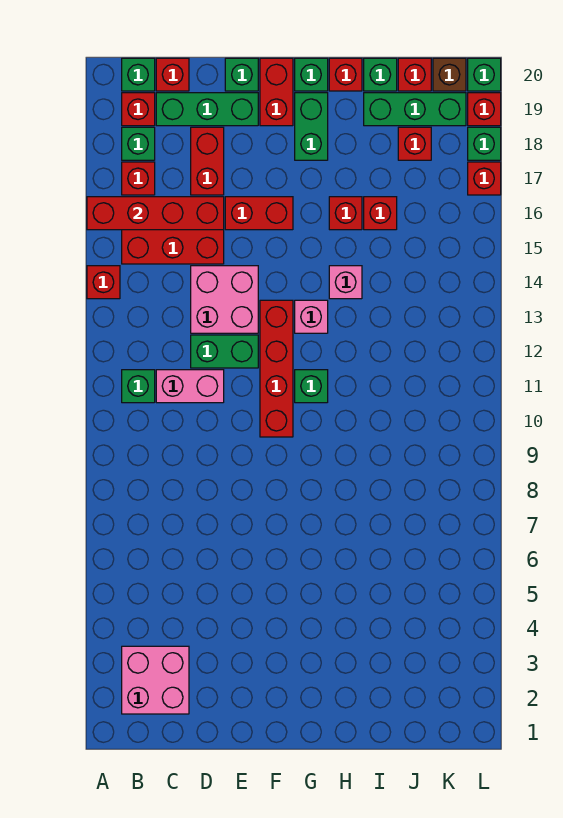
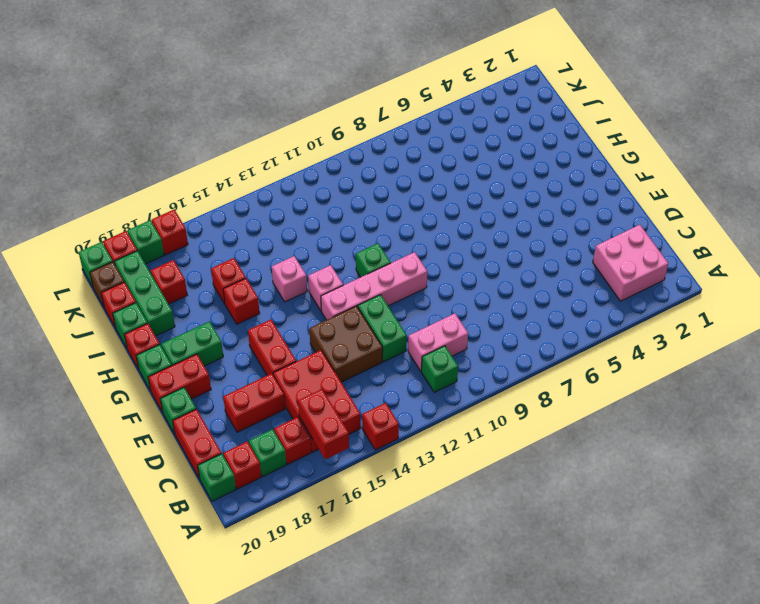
red brick A16:D16 level 2 -> red brick A16:B16 level 2
pink brick C11:D11 level 1 -> pink brick C10:C11 level 1
green brick C19:E19 level 1 -> none
red brick C20 level 1 -> red brick C20:D20 level 1
pink brick D13:E14 level 1 -> brown brick D13:E14 level 1
red brick F10:F13 level 1 -> pink brick F10:F13 level 1

